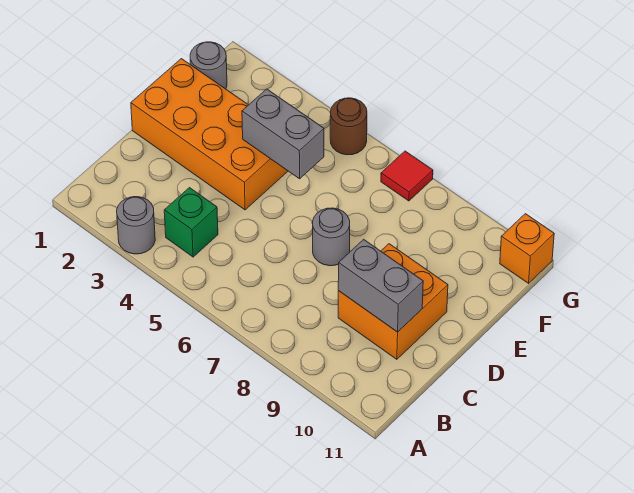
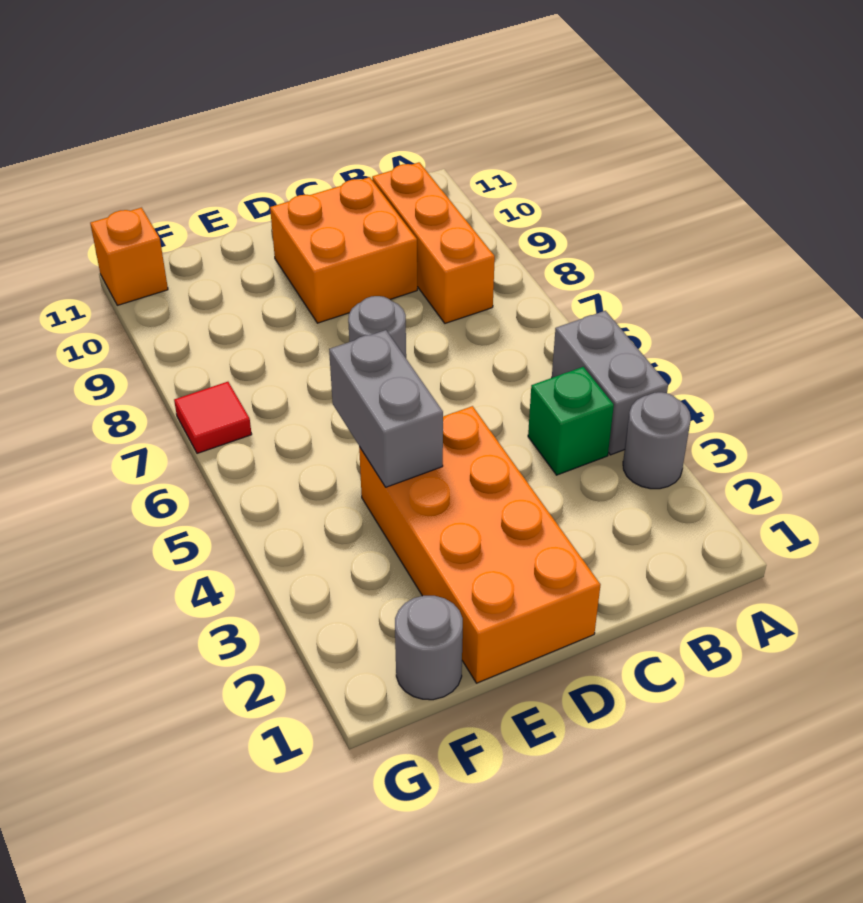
none -> orange brick B8:B10 level 1
grey brick C9:C10 level 2 -> grey brick A4:A5 level 1
brown round brick G5 level 1 -> none

